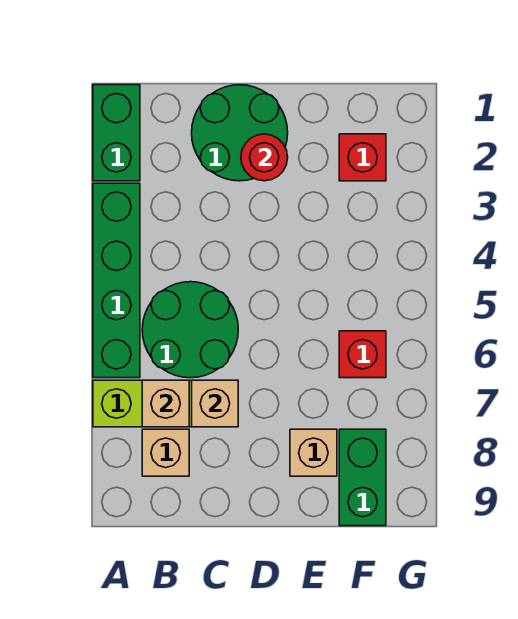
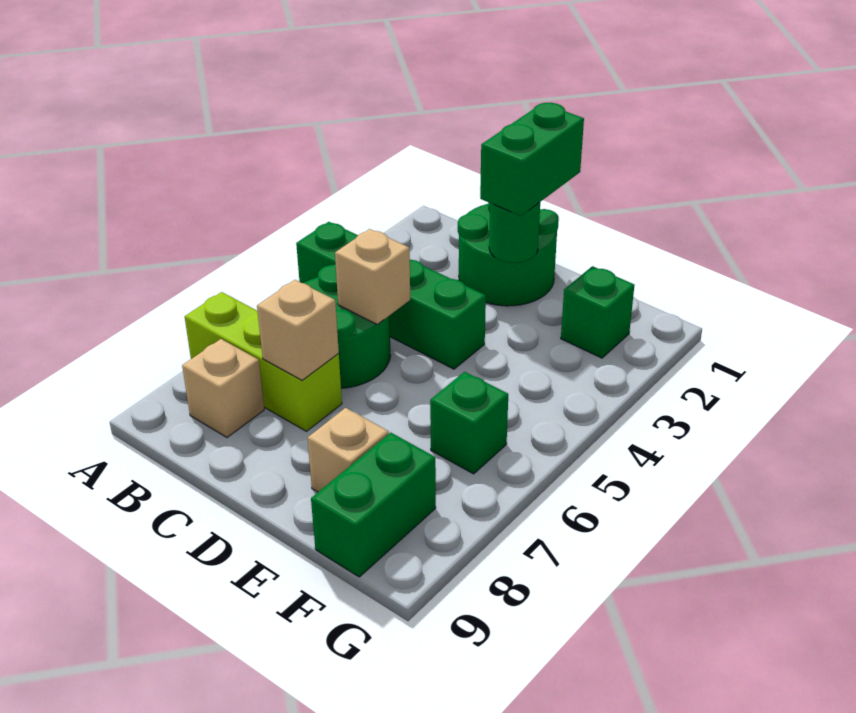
green brick A1:A2 level 1 -> green brick D1:D2 level 3
green brick A3:A6 level 1 -> green brick A4:D4 level 1
tan brick B7 level 2 -> tan brick C5 level 2
red round brick D2 level 2 -> green round brick D2 level 2
red brick F2 level 1 -> green brick F2 level 1
red brick F6 level 1 -> green brick F6 level 1

